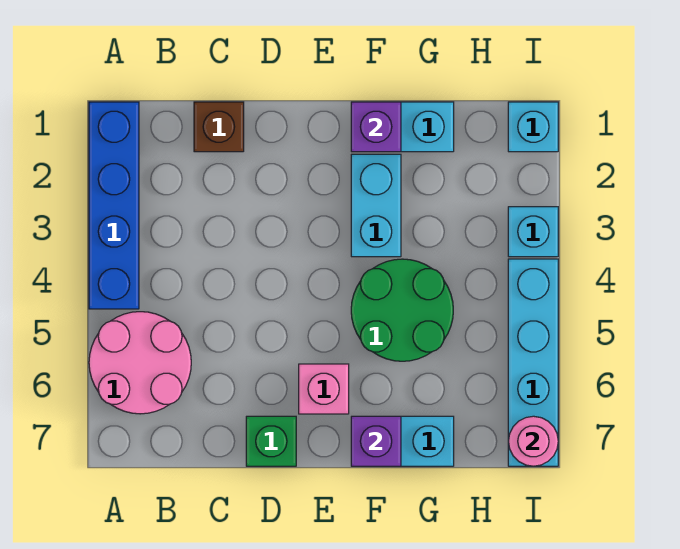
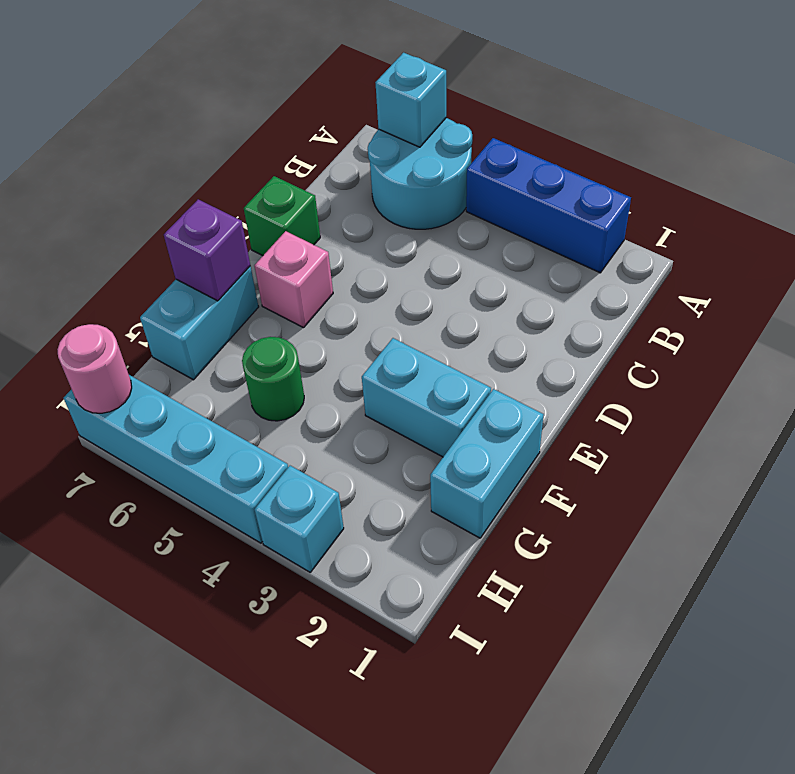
blue brick A1:A4 level 1 -> blue brick A2:A4 level 1
pink round brick A5:B6 level 1 -> cyan round brick A5:B6 level 1
brown brick C1 level 1 -> none
purple brick F1 level 2 -> none
green round brick F4:G5 level 1 -> green round brick G5 level 1
cyan brick I1 level 1 -> cyan brick A6 level 2

